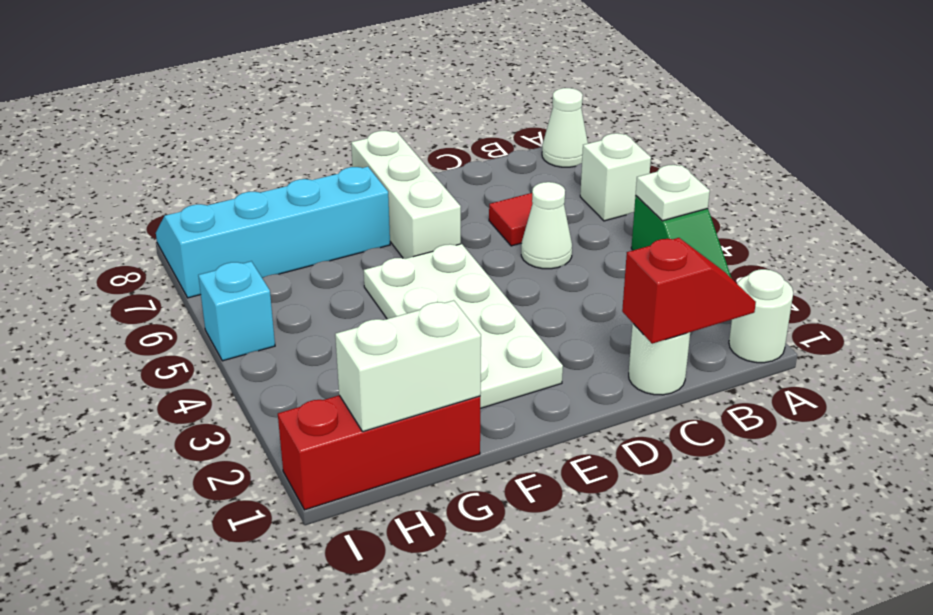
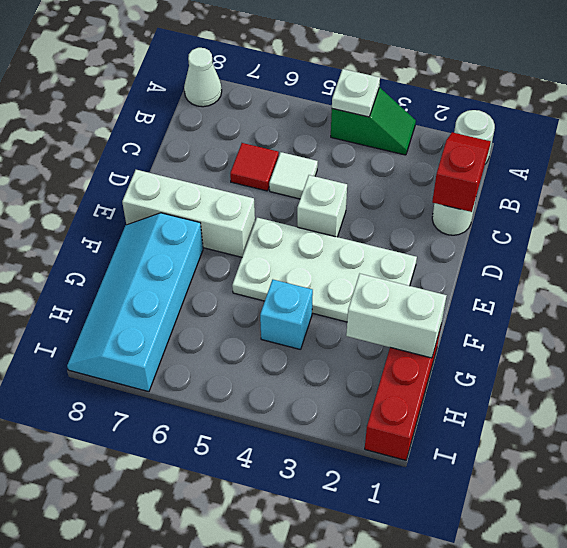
white brick A6 level 1 -> white brick D4 level 1
white cone C5 level 1 -> white tile C5 level 1
white brick G1:H1 level 2 -> white brick G1:G2 level 2
cyan brick I5 level 1 -> cyan brick G4 level 1

